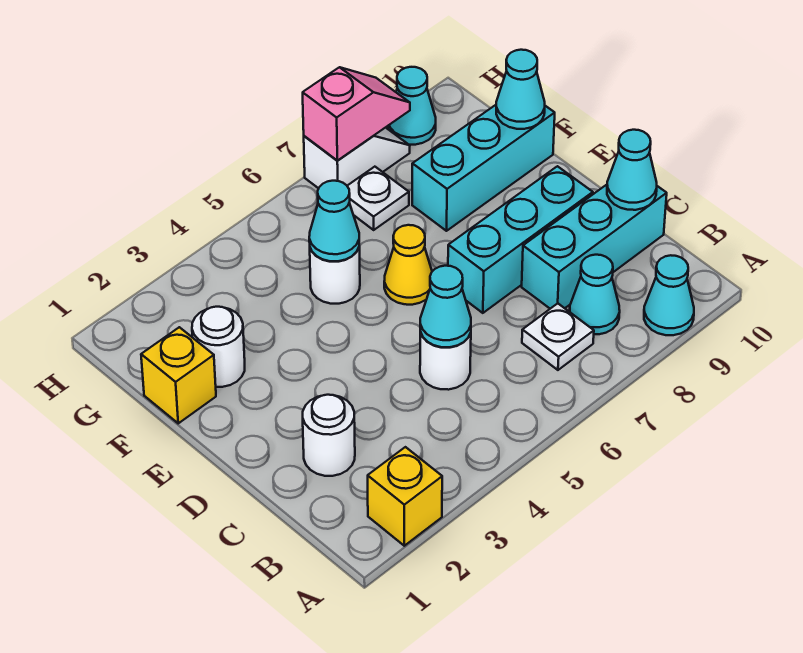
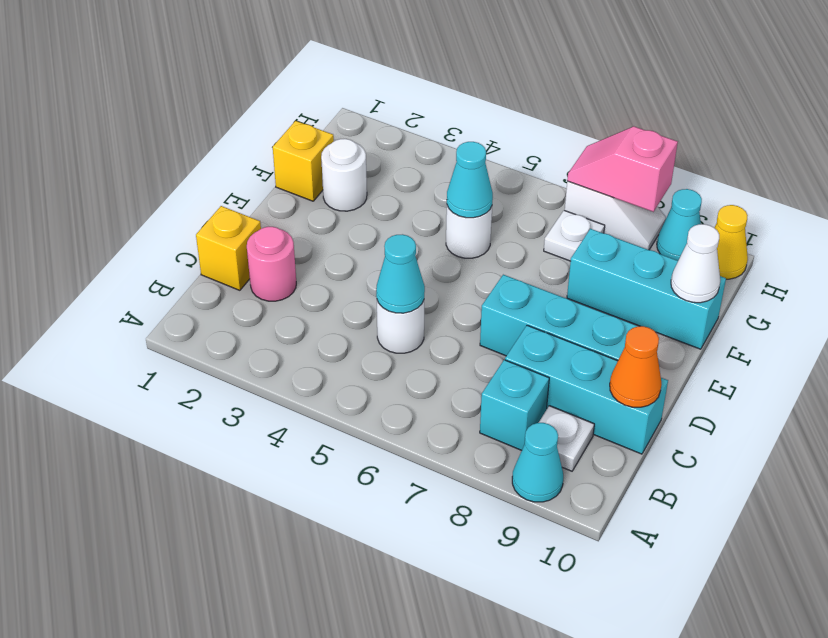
yellow brick A2 level 1 -> yellow brick C1 level 1
white plate B7 level 1 -> white plate B9 level 1
cyan cone B8 level 1 -> cyan brick B8 level 1
white round brick C2 level 1 -> pink round brick C2 level 1
cyan cone C10 level 2 -> orange cone C10 level 2
yellow cone E6 level 1 -> yellow cone H10 level 1
cyan cone F10 level 2 -> white cone F10 level 2
pink slope H7:H8 level 2 top 7 -> pink slope H7:H8 level 2 top 8

